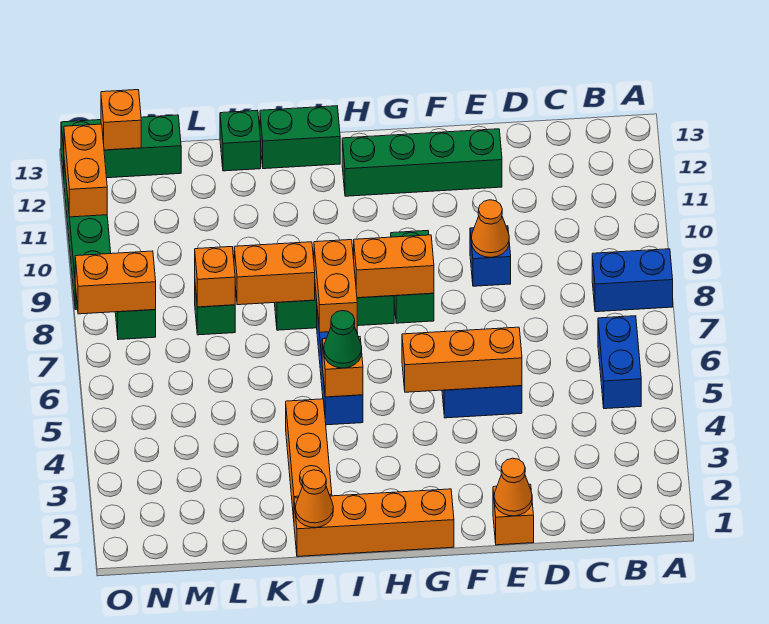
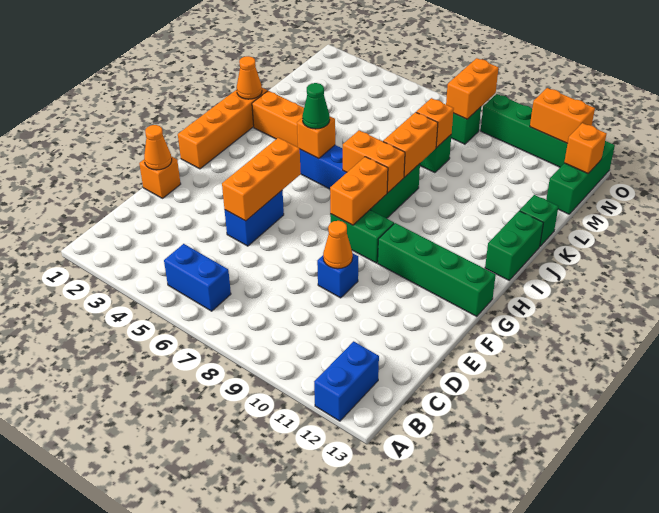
blue brick A8:B8 level 1 -> blue brick A12:B12 level 1
green brick E12:H12 level 1 -> green brick G10:G13 level 1

